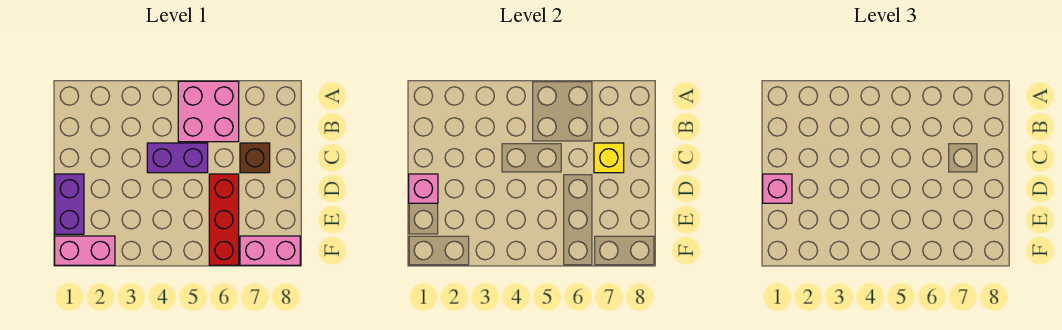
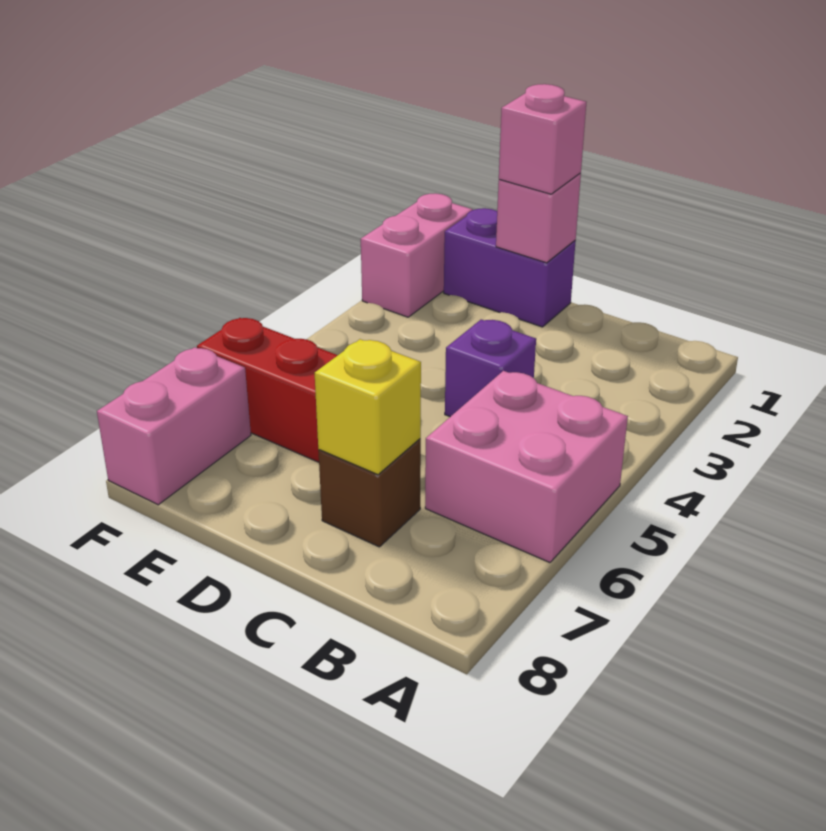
purple brick C4:C5 level 1 -> purple brick C4 level 1

